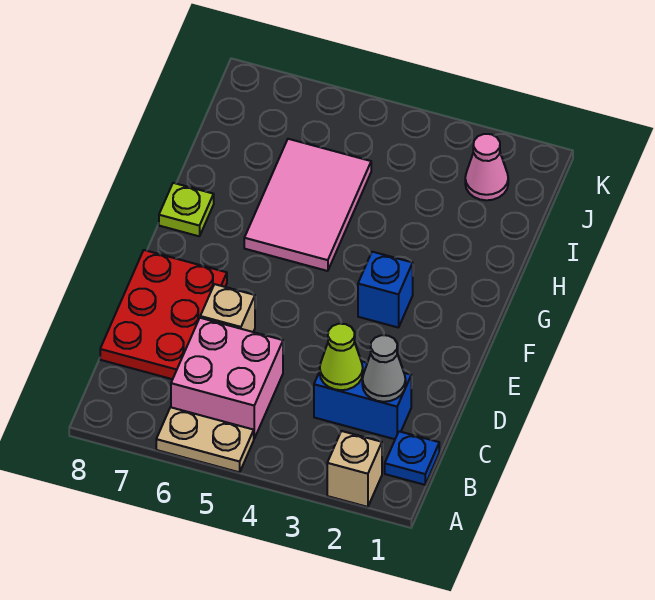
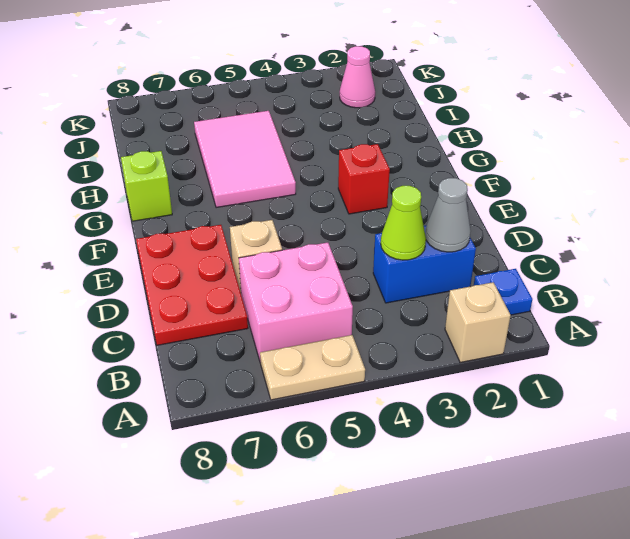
blue brick F3 level 1 -> red brick F3 level 1
lime plate G8 level 1 -> lime brick G8 level 1

